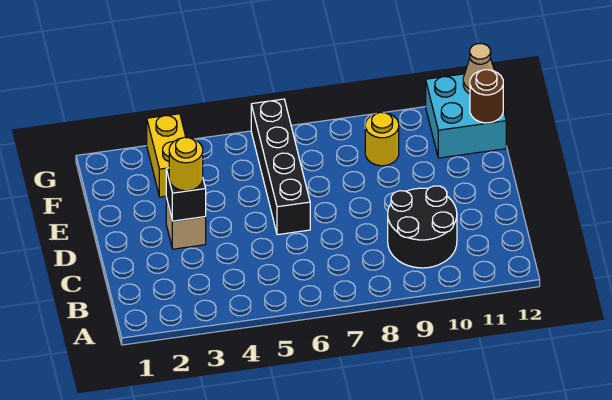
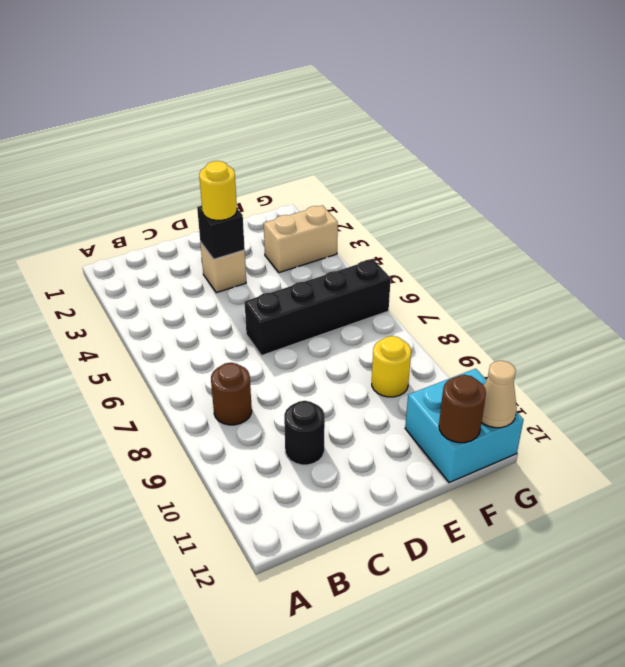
none -> brown round brick B8 level 1
black round brick B9:C10 level 1 -> black round brick C10 level 1
yellow brick F3:G3 level 1 -> tan brick F3:G3 level 1

